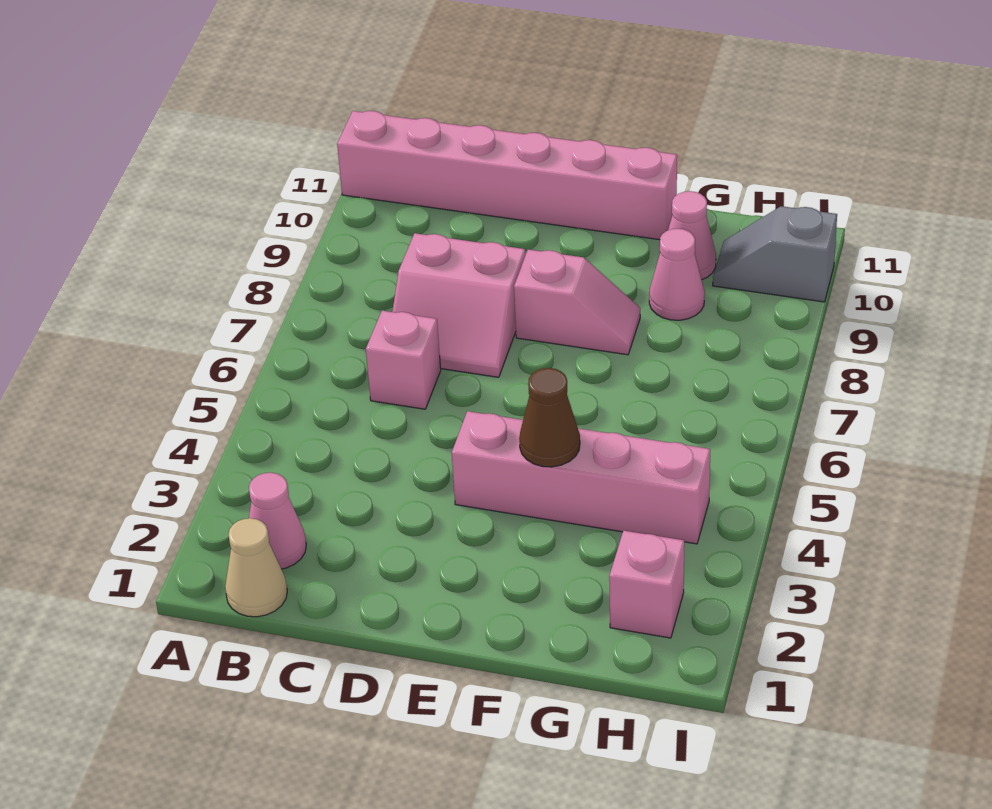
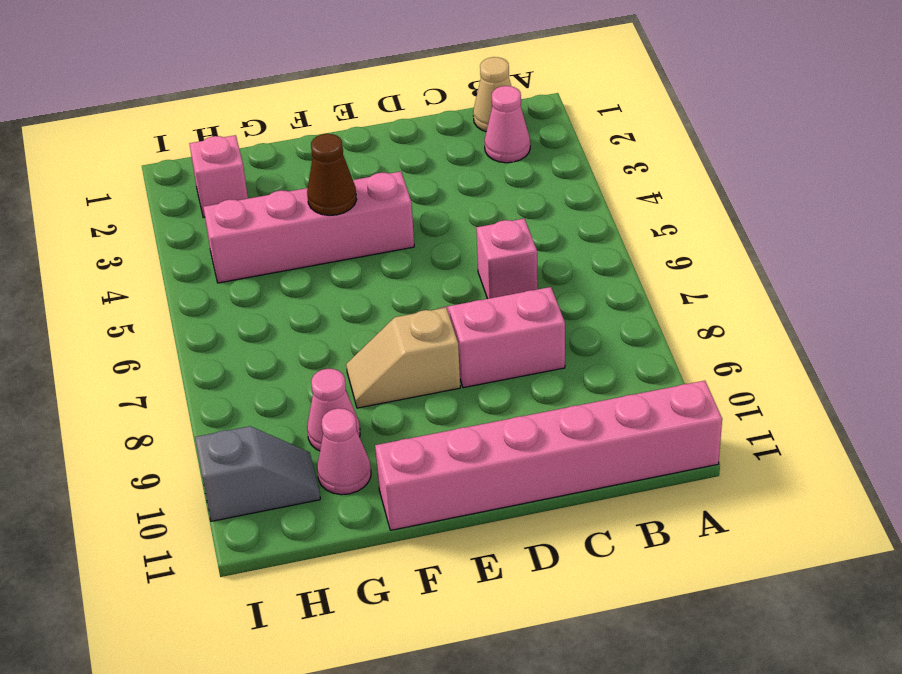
pink slope E8:F8 level 1 top E -> tan slope E8:F8 level 1 top E

